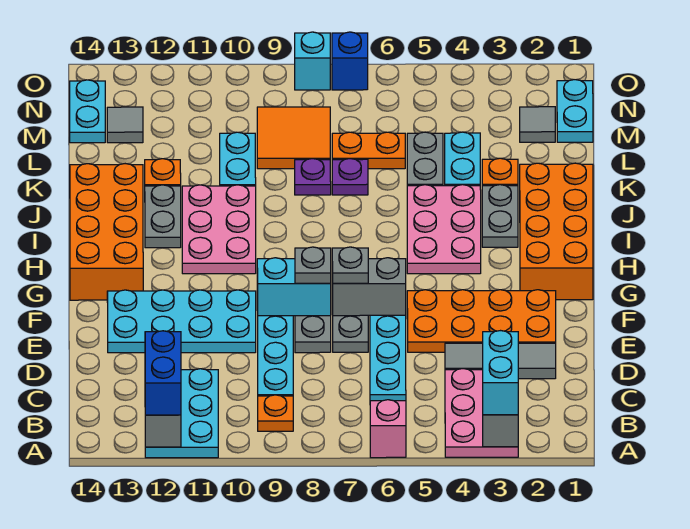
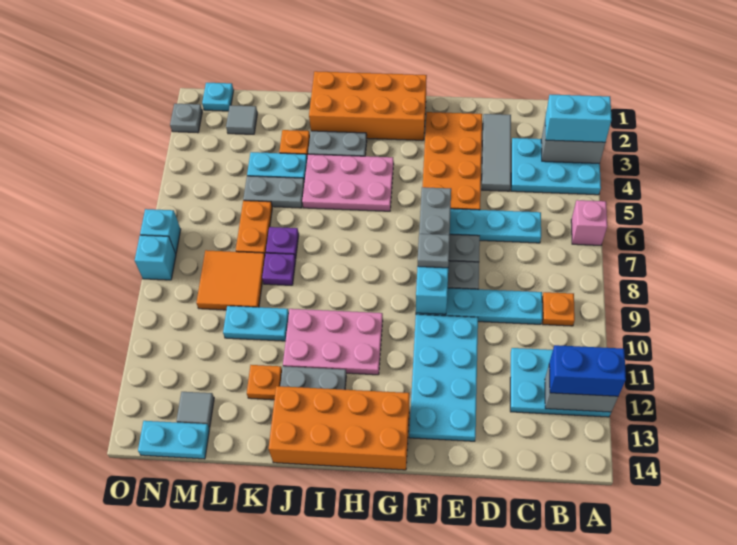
pink plate A3:C4 level 1 -> cyan plate A3:C4 level 1
grey plate F7 level 3 -> grey plate O2 level 1
cyan plate M1:N1 level 1 -> cyan plate N1 level 1
blue brick O7 level 1 -> cyan brick O7 level 1

